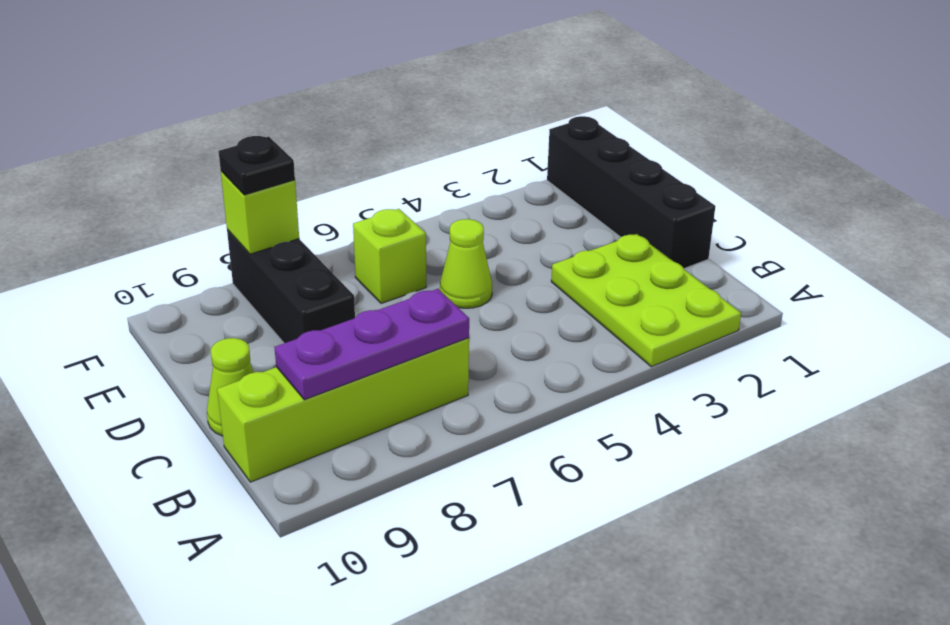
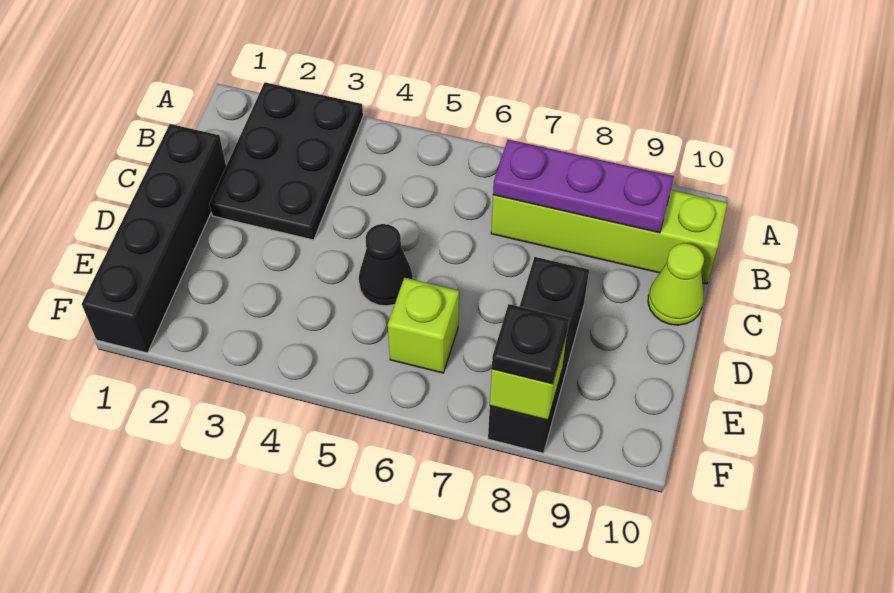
lime plate A2:C3 level 1 -> black plate A2:C3 level 1
lime cone D5 level 1 -> black cone D5 level 1

